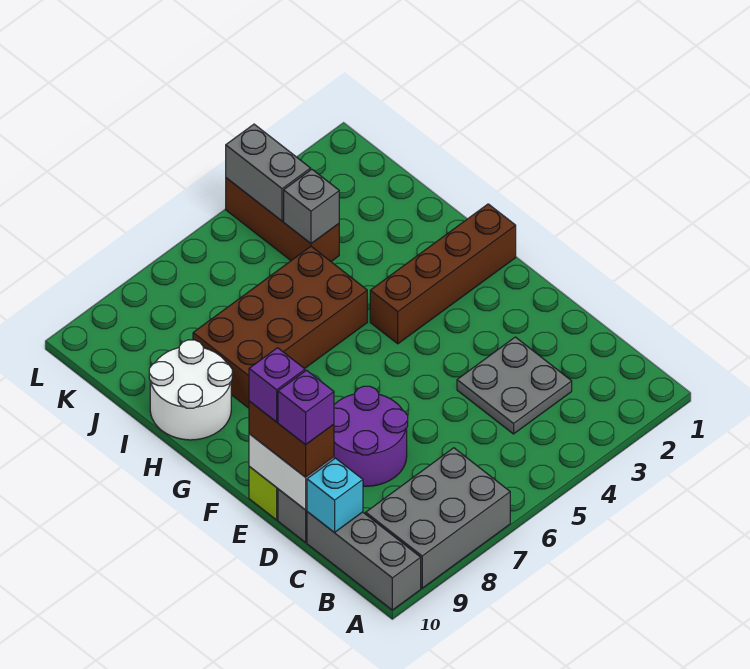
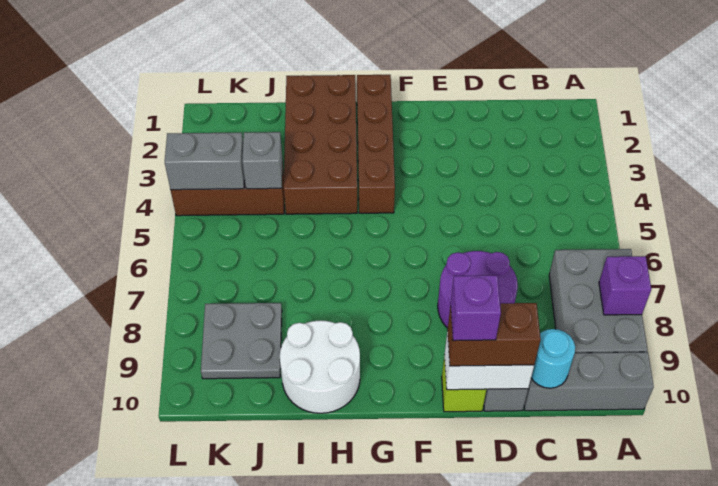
grey plate C3:D4 level 1 -> grey plate J8:K9 level 1
cyan brick C10 level 2 -> cyan round brick C10 level 2
purple brick D10 level 4 -> purple brick A8 level 2
brown brick H5:I8 level 1 -> brown brick H1:I4 level 1

